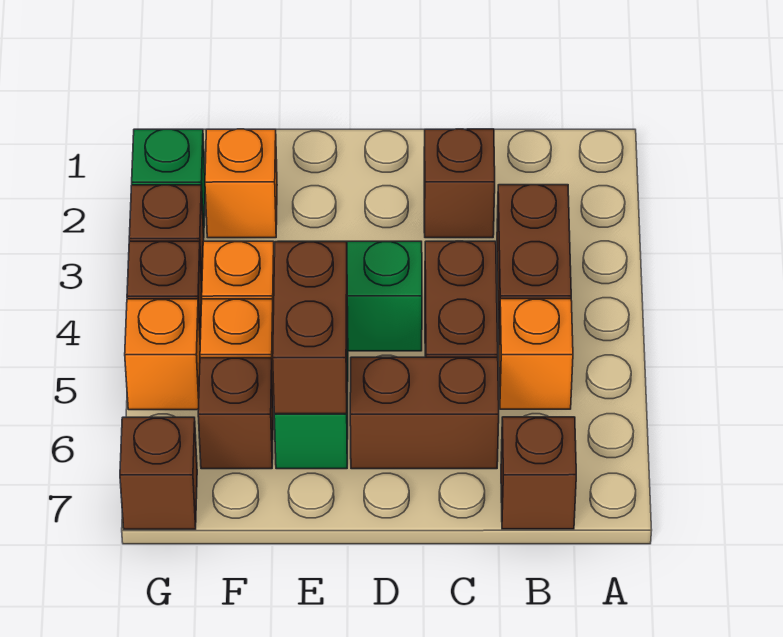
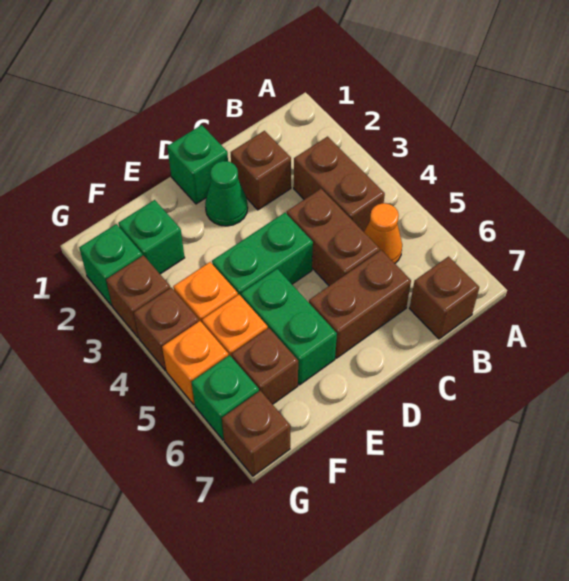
orange brick B5 level 1 -> orange cone B5 level 1
none -> green brick D1 level 1
none -> green cone D2 level 1
brown brick E5:E6 level 2 -> none
orange brick F2 level 1 -> green brick F2 level 1
none -> green brick G6 level 1

